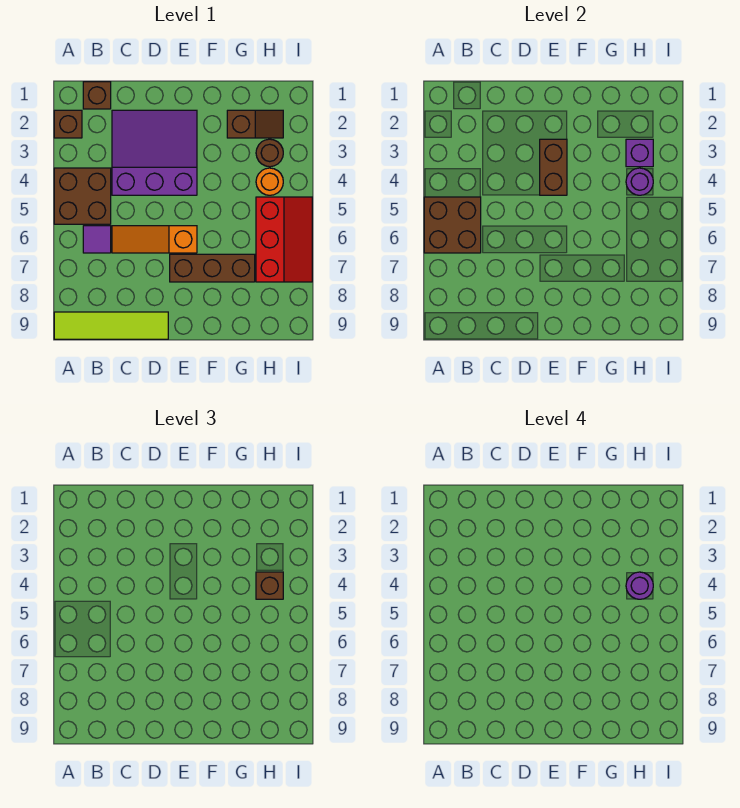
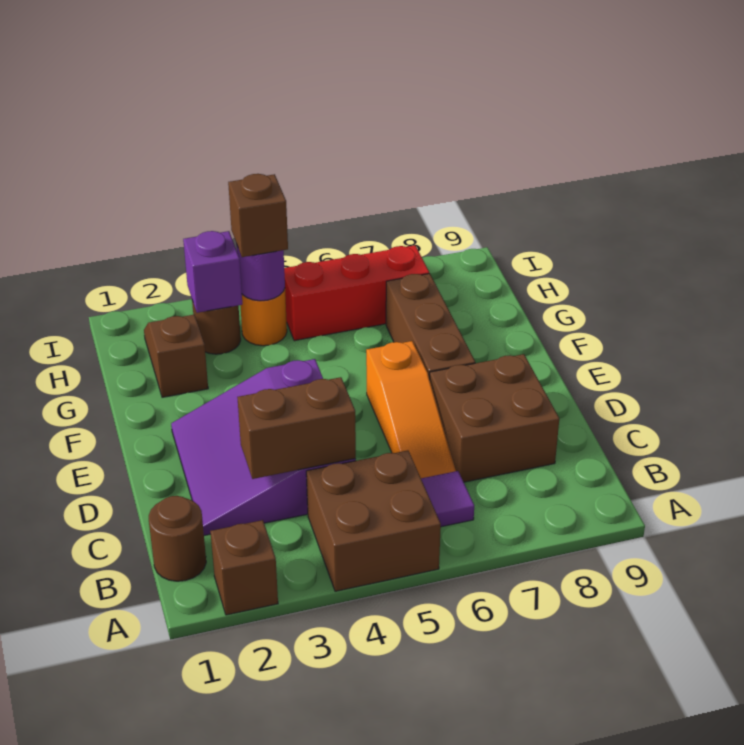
brown brick A5:B6 level 2 -> brown brick C7:D8 level 1
lime tile A9:D9 level 1 -> none
brown brick B1 level 1 -> brown round brick B1 level 1
brown brick E3:E4 level 2 -> brown brick C3:C4 level 2
purple round brick H4 level 4 -> none

